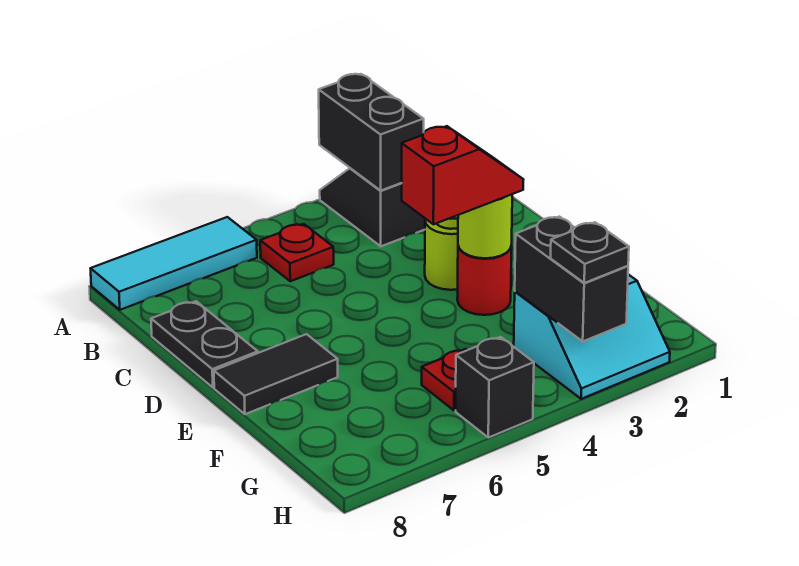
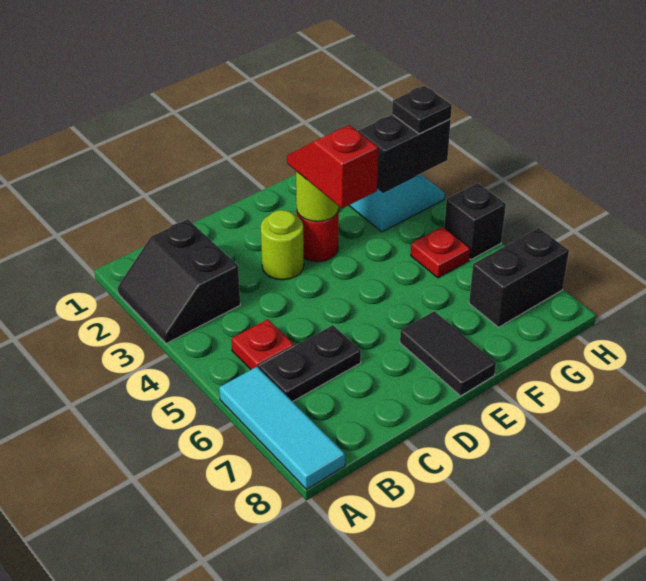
black brick A3:B3 level 2 -> black brick G7:H7 level 1
black plate C8:D8 level 1 -> black plate B6:C6 level 1

